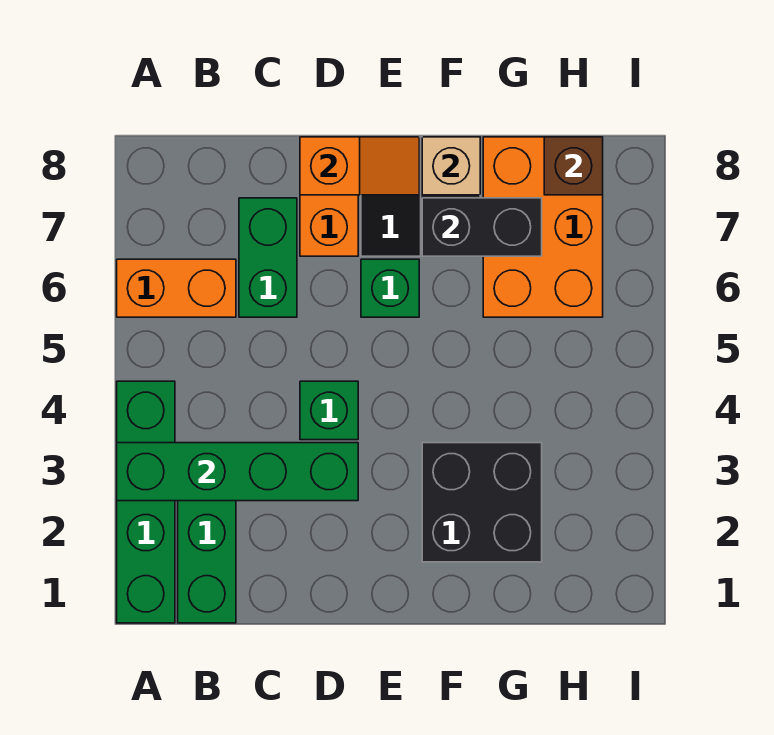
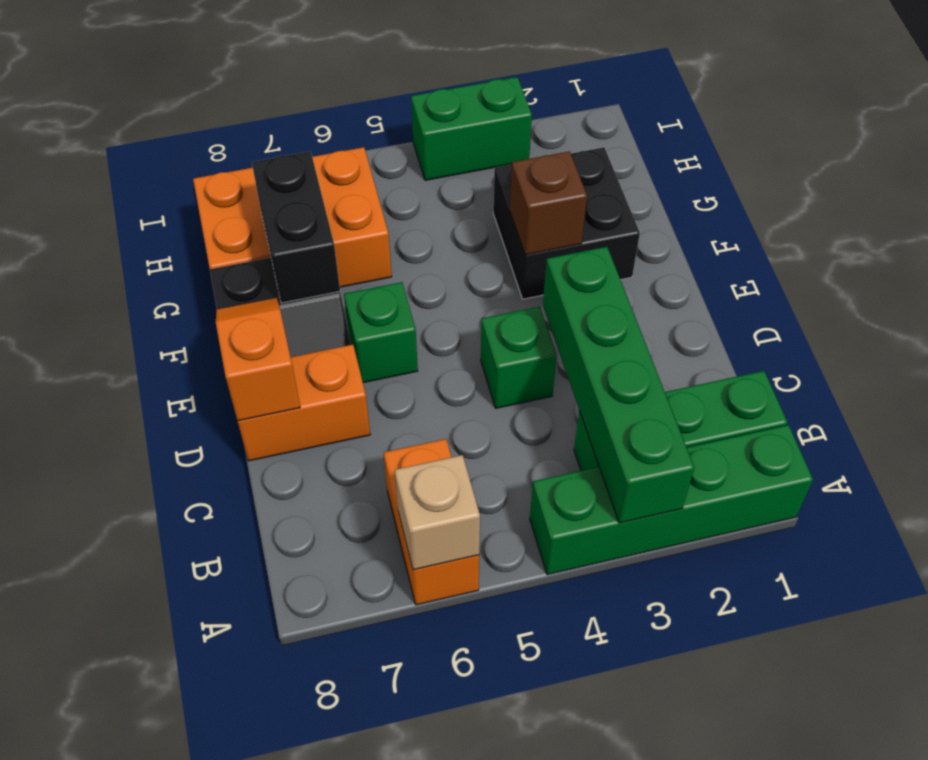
green brick C6:C7 level 1 -> green brick I3:I4 level 1
tan brick F8 level 2 -> tan brick A6 level 2
brown brick H8 level 2 -> brown brick F3 level 2

